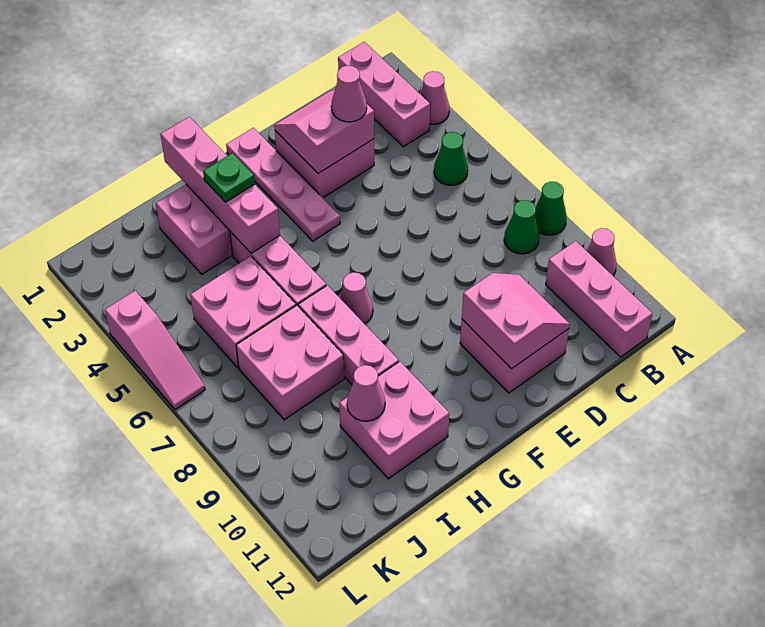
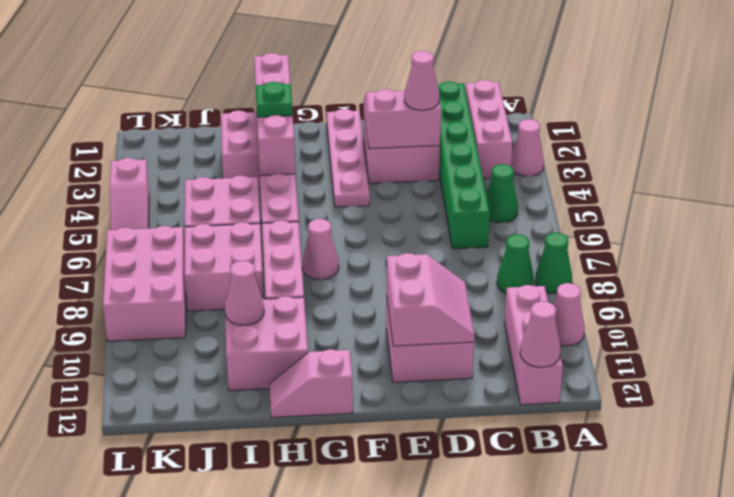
none -> pink cone B12 level 2
none -> green brick C1:C6 level 1
none -> pink slope G12:H12 level 1 top G
none -> pink brick K7:L9 level 1

